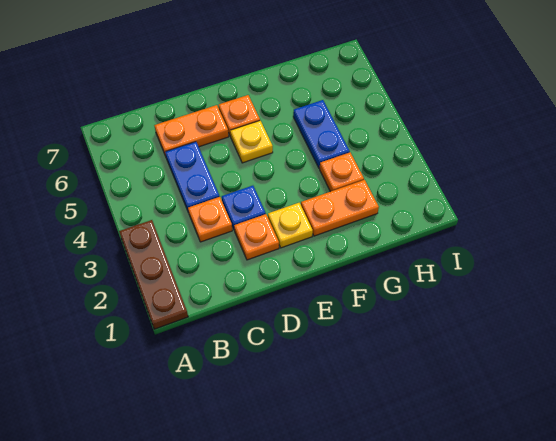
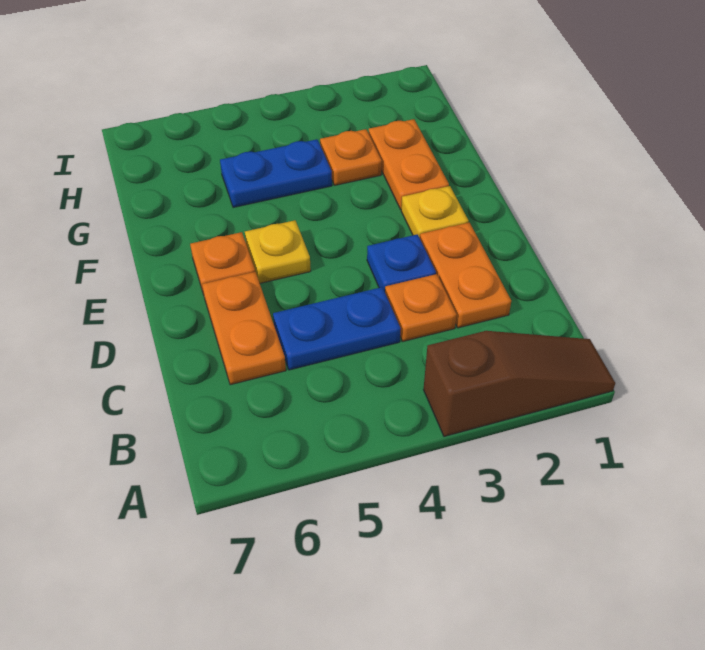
brown plate A1:A3 level 1 -> brown slope A1:A3 level 1 top 3
orange plate D2 level 1 -> orange plate C2:D2 level 1

